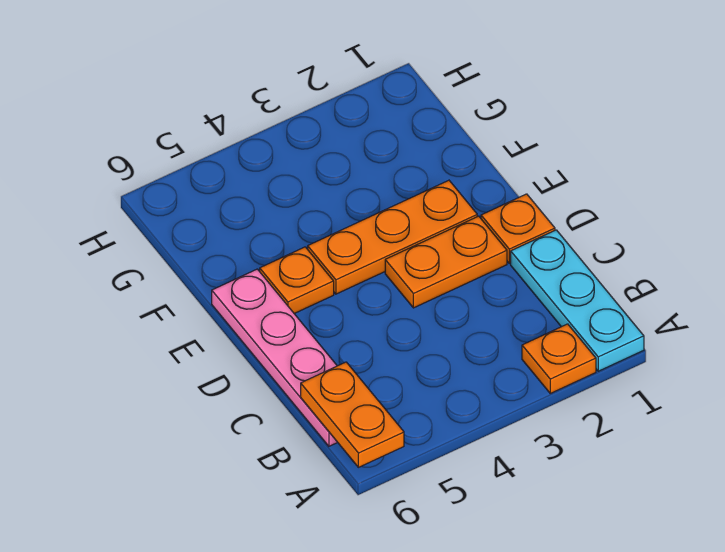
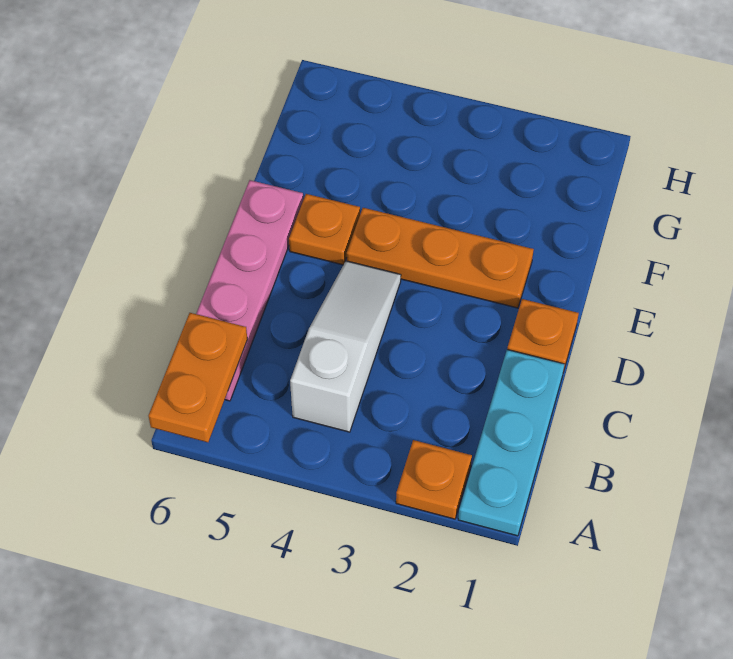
none -> white slope B4:D4 level 1 top B
orange plate D2:D3 level 1 -> none

